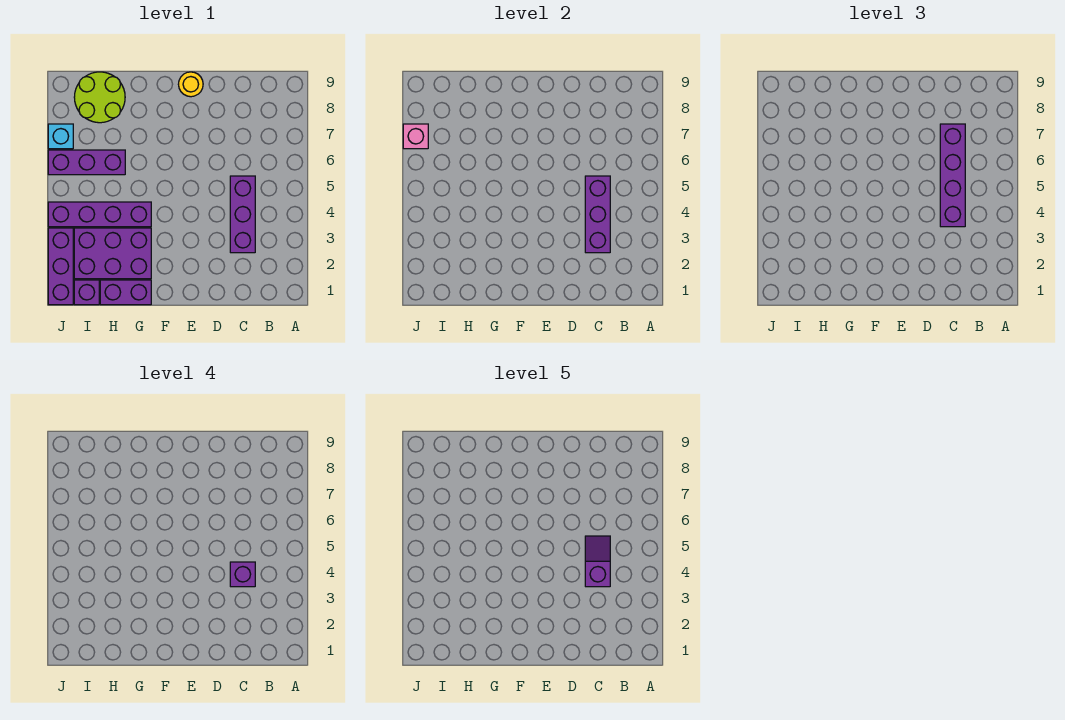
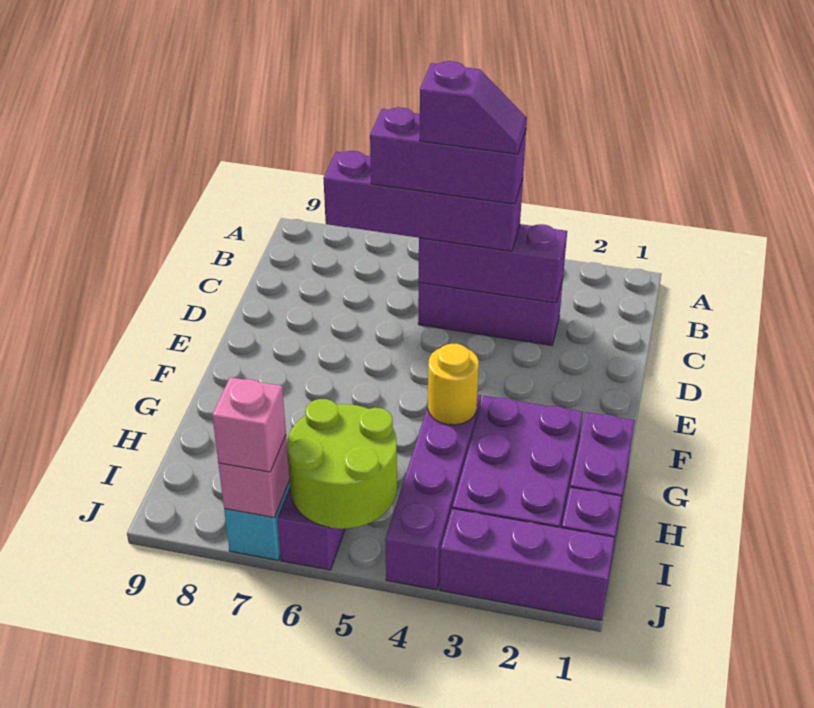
purple brick C4 level 4 -> purple brick C4:C6 level 4
purple slope C4:C5 level 5 top 4 -> purple slope C4:C5 level 5 top 5
yellow round brick E9 level 1 -> yellow round brick G4 level 2
lime round brick H8:I9 level 1 -> lime round brick I5:J6 level 2
none -> pink brick J7 level 3

